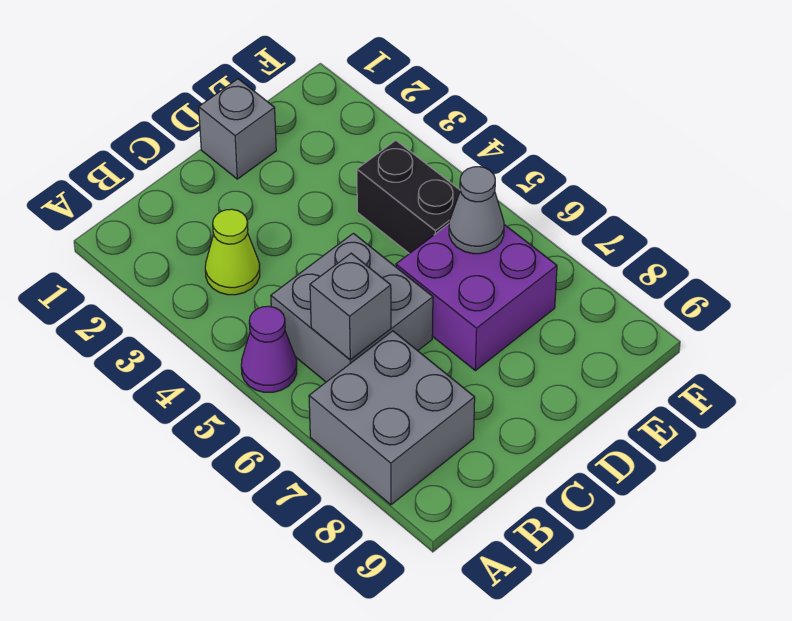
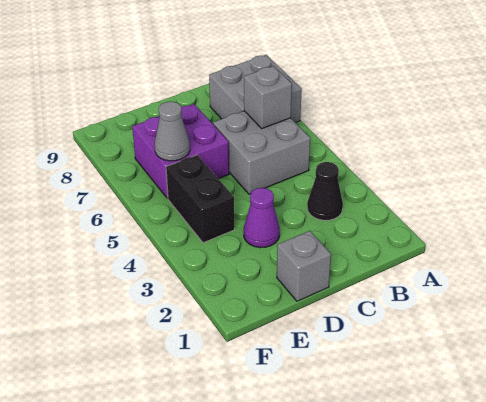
purple cone A5 level 1 -> purple cone D3 level 1
lime cone B3 level 1 -> black cone B3 level 1

